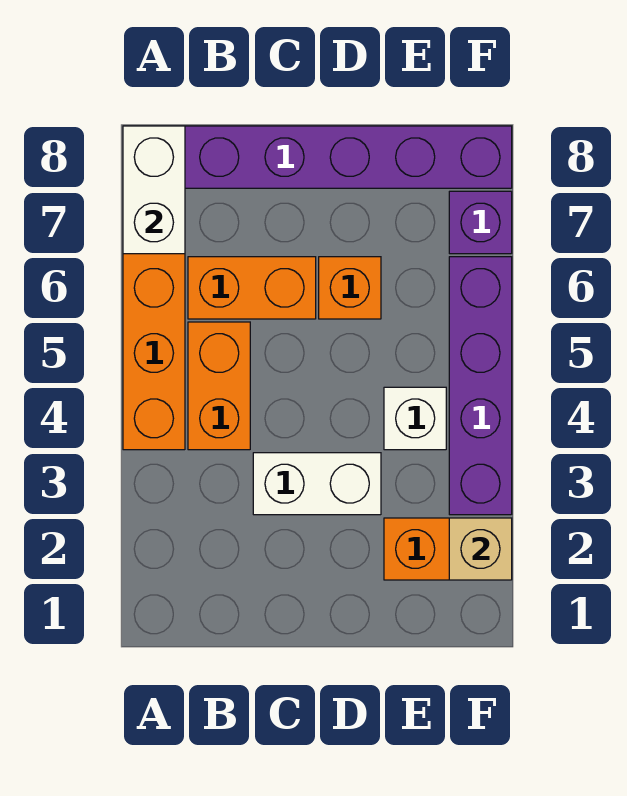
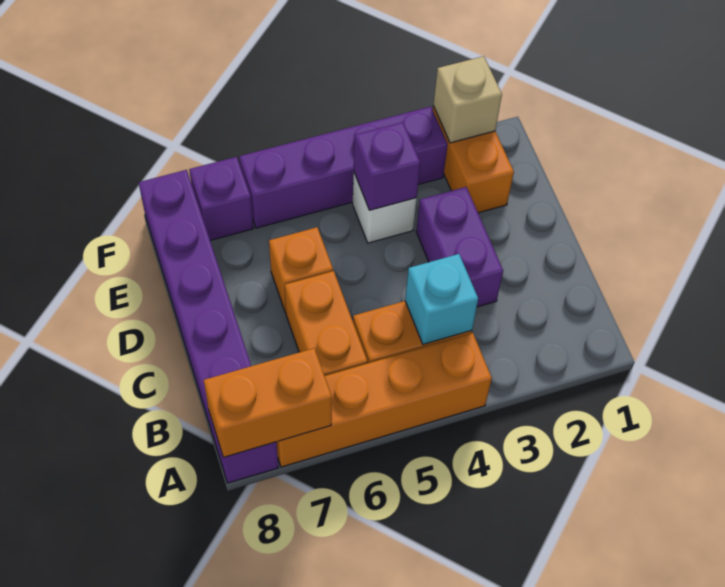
white brick A7:A8 level 2 -> orange brick A7:A8 level 2
none -> cyan brick B4 level 2
white brick C3:D3 level 1 -> purple brick C3:D3 level 1
none -> purple brick E4 level 2

